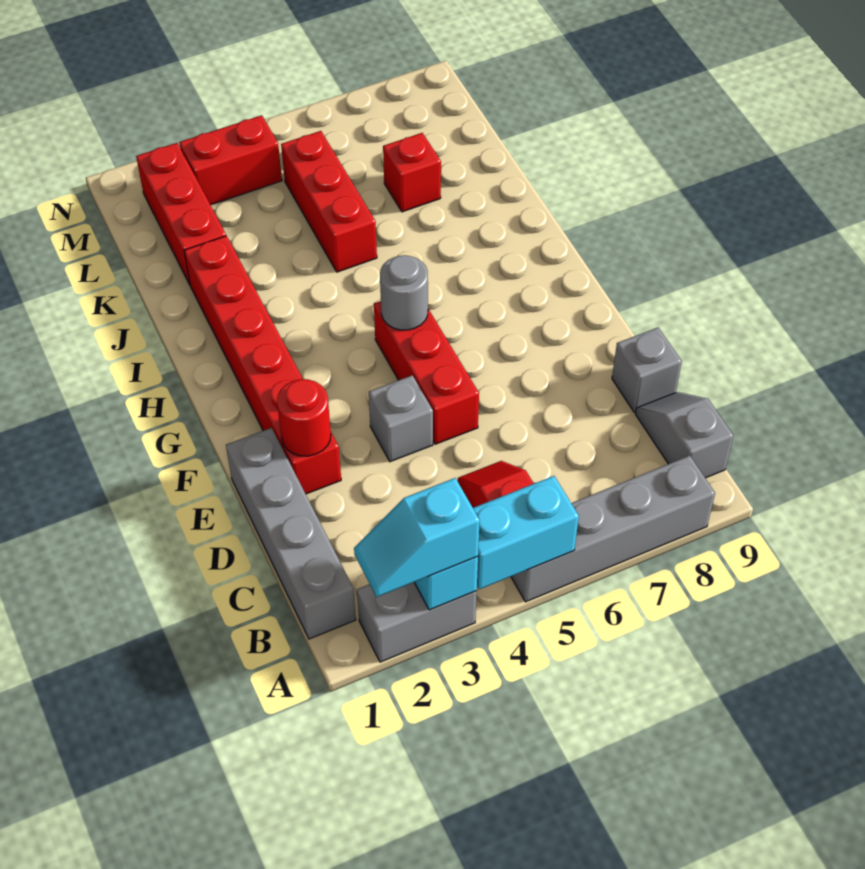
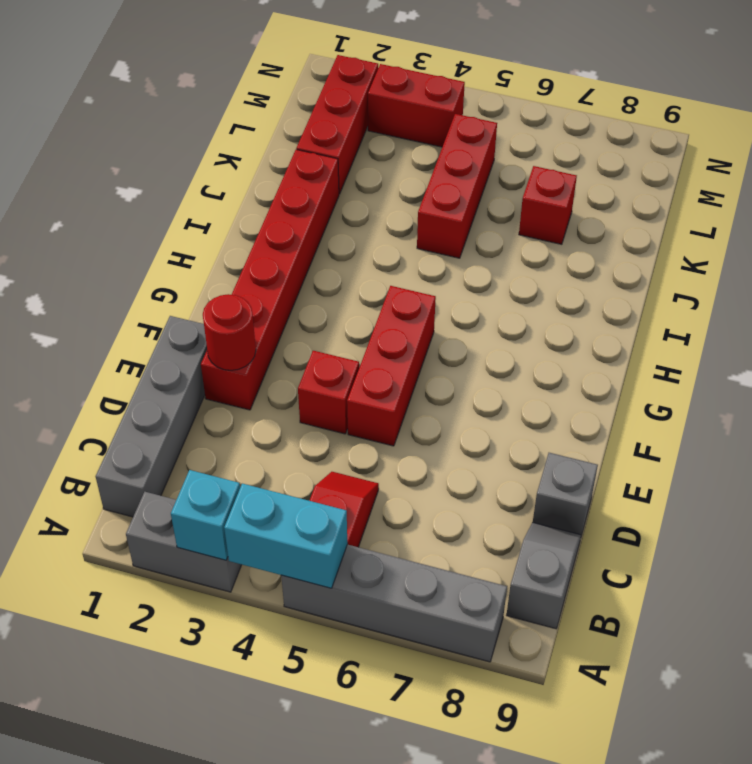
cyan slope A2:A3 level 3 top 3 -> none
grey brick E4 level 1 -> red brick E4 level 1
grey round brick G5 level 2 -> none

